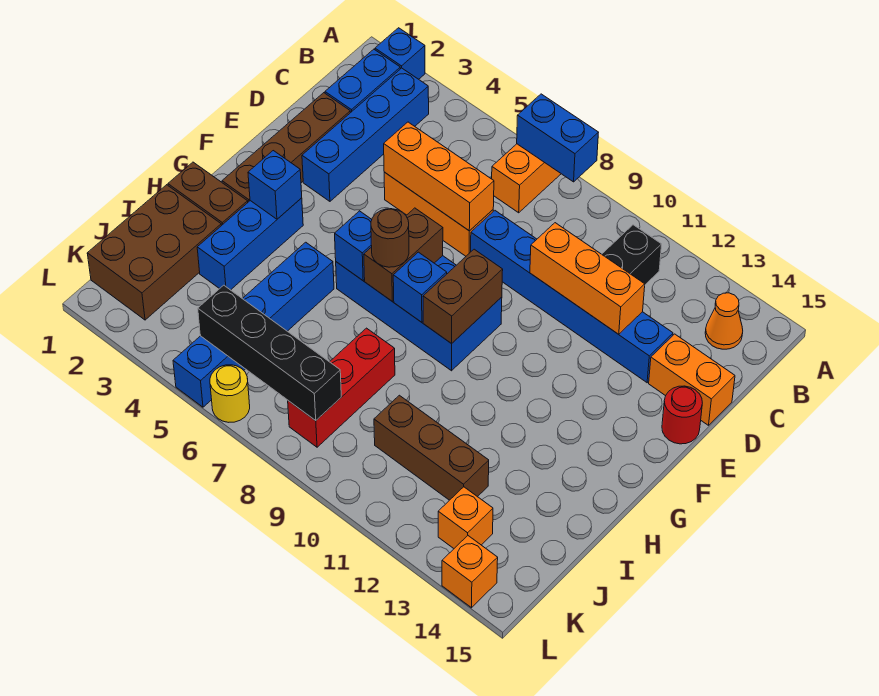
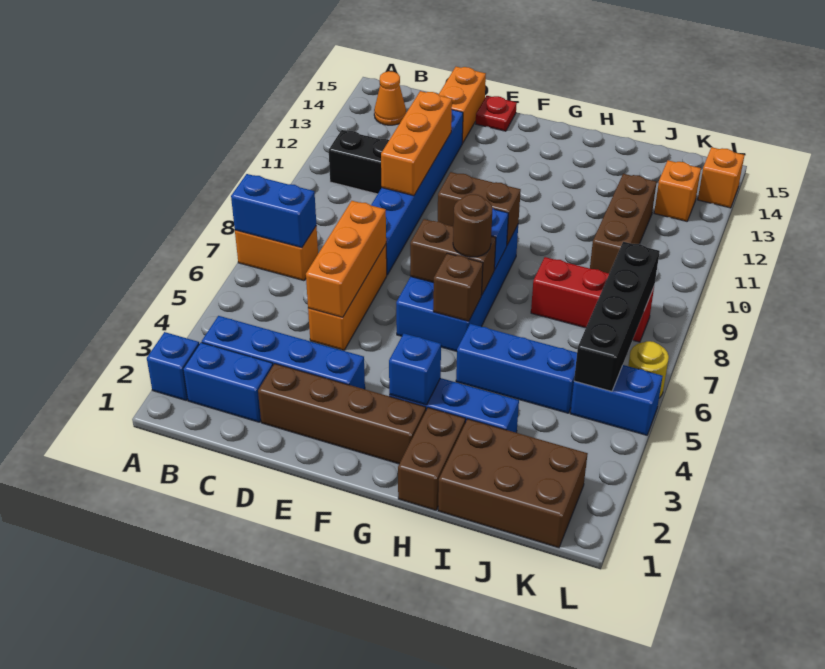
blue brick A7:A8 level 2 -> blue brick A7:B7 level 2
red round brick E15 level 1 -> red plate E15 level 1
blue brick G6 level 2 -> brown brick G6 level 2

